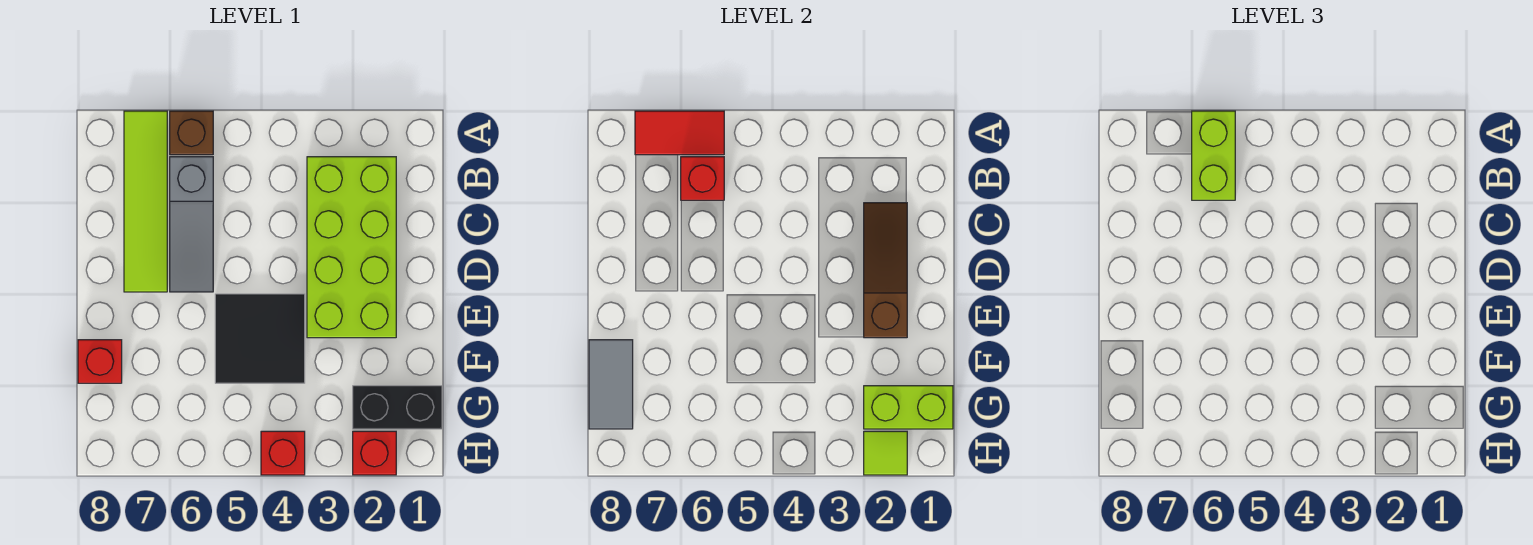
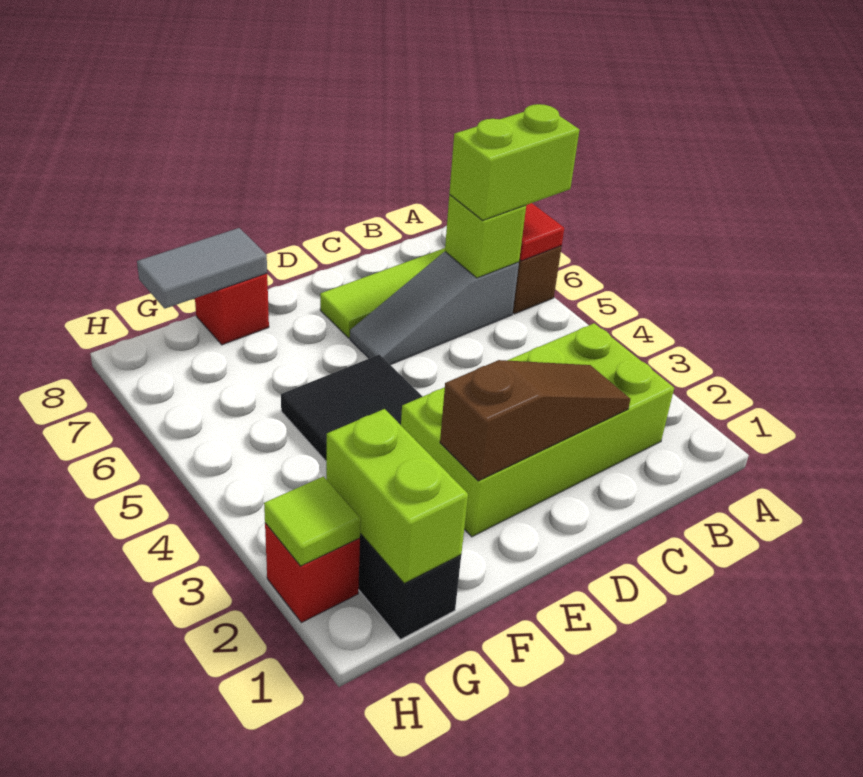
red brick B6 level 2 -> lime brick B6 level 2
red brick H4 level 1 -> none

